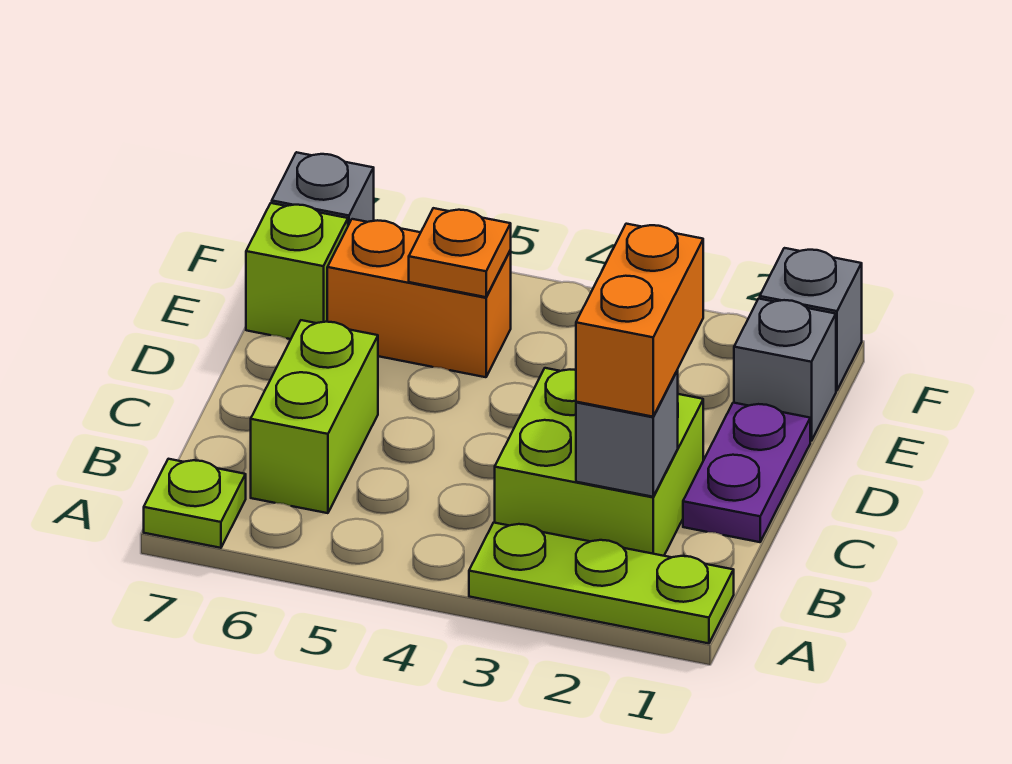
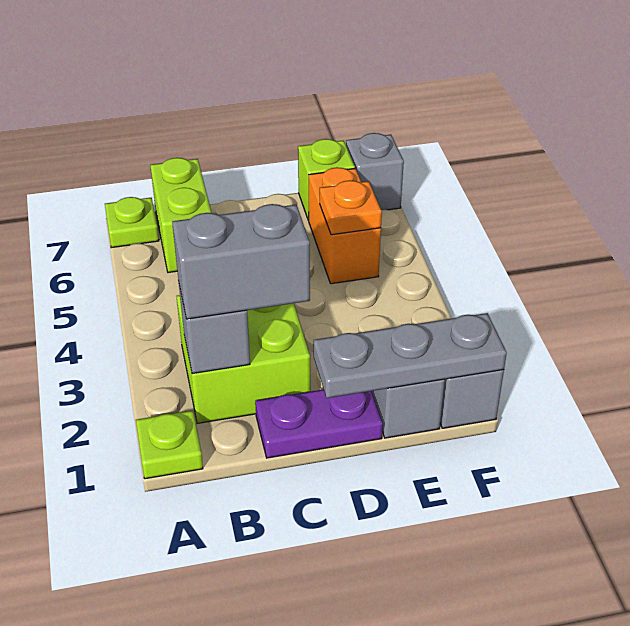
lime plate A1:A3 level 1 -> lime plate A1 level 1
orange brick B2:C2 level 3 -> grey brick B2:C2 level 3
lime brick B6:C6 level 1 -> lime brick B6:B7 level 1
none -> grey plate D1:F1 level 2

